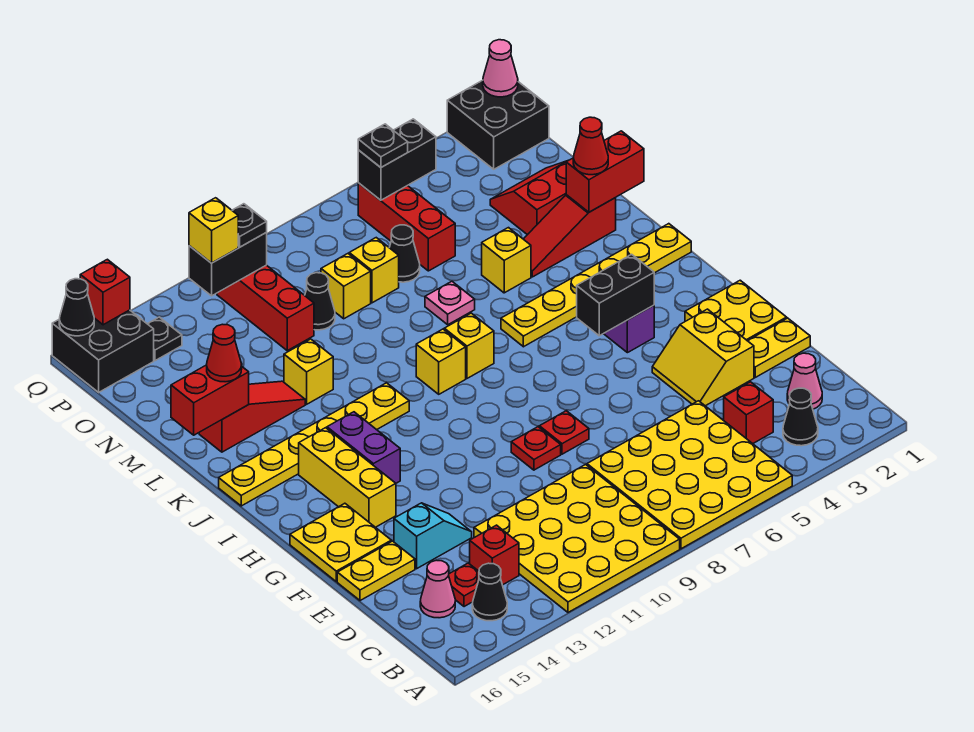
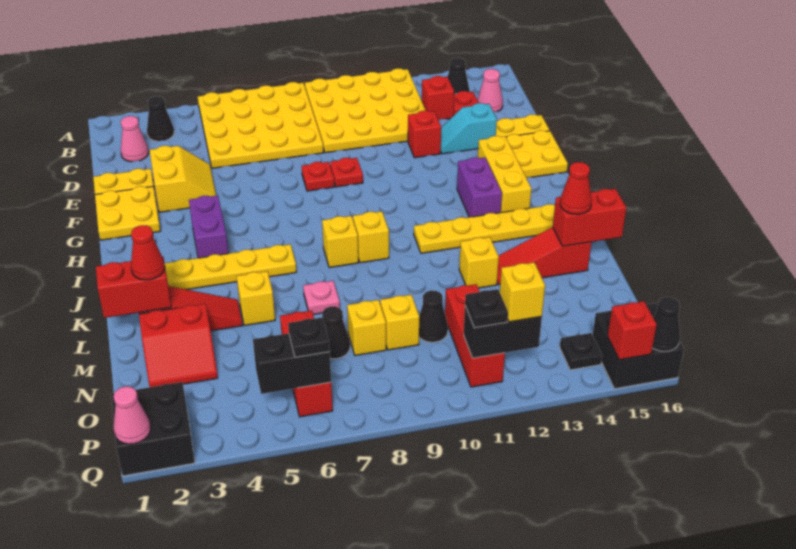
red brick C4 level 1 -> red brick E12 level 1
black brick H4:H5 level 2 -> none

